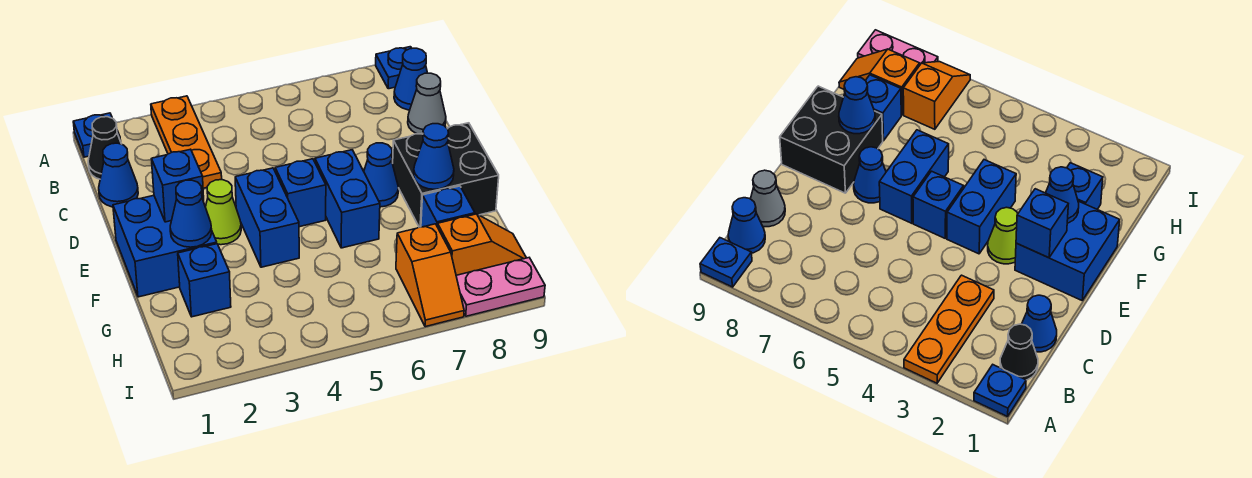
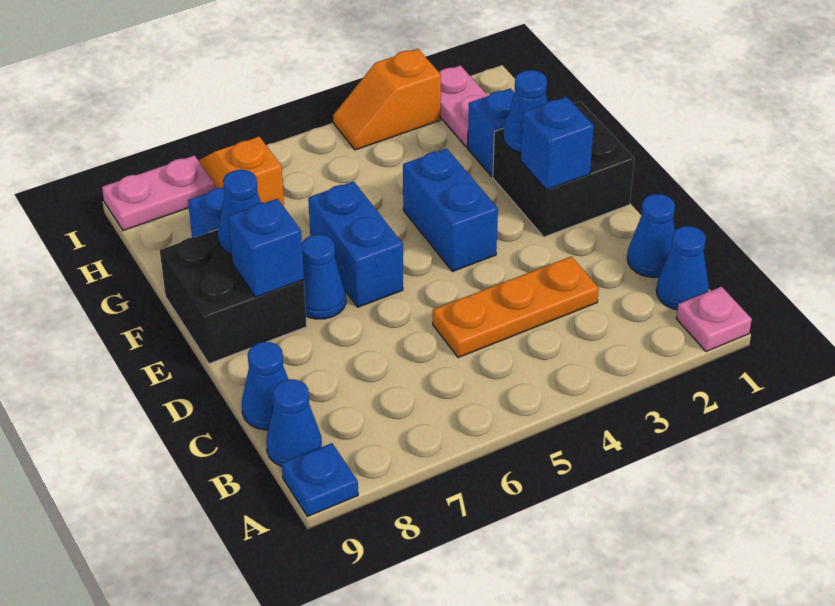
blue plate A1 level 1 -> pink plate A1 level 1
orange plate A3:C3 level 1 -> orange plate C3:C5 level 1
black cone B1 level 1 -> blue cone B1 level 1
grey cone C9 level 1 -> blue cone C9 level 1
blue brick E1:F2 level 1 -> black brick E1:F2 level 1
lime cone E3 level 1 -> none
blue brick E5 level 1 -> blue brick E8 level 2
none -> pink plate H2:I2 level 1
orange slope H8:H9 level 1 top 8 -> orange slope I3:I4 level 1 top 3

